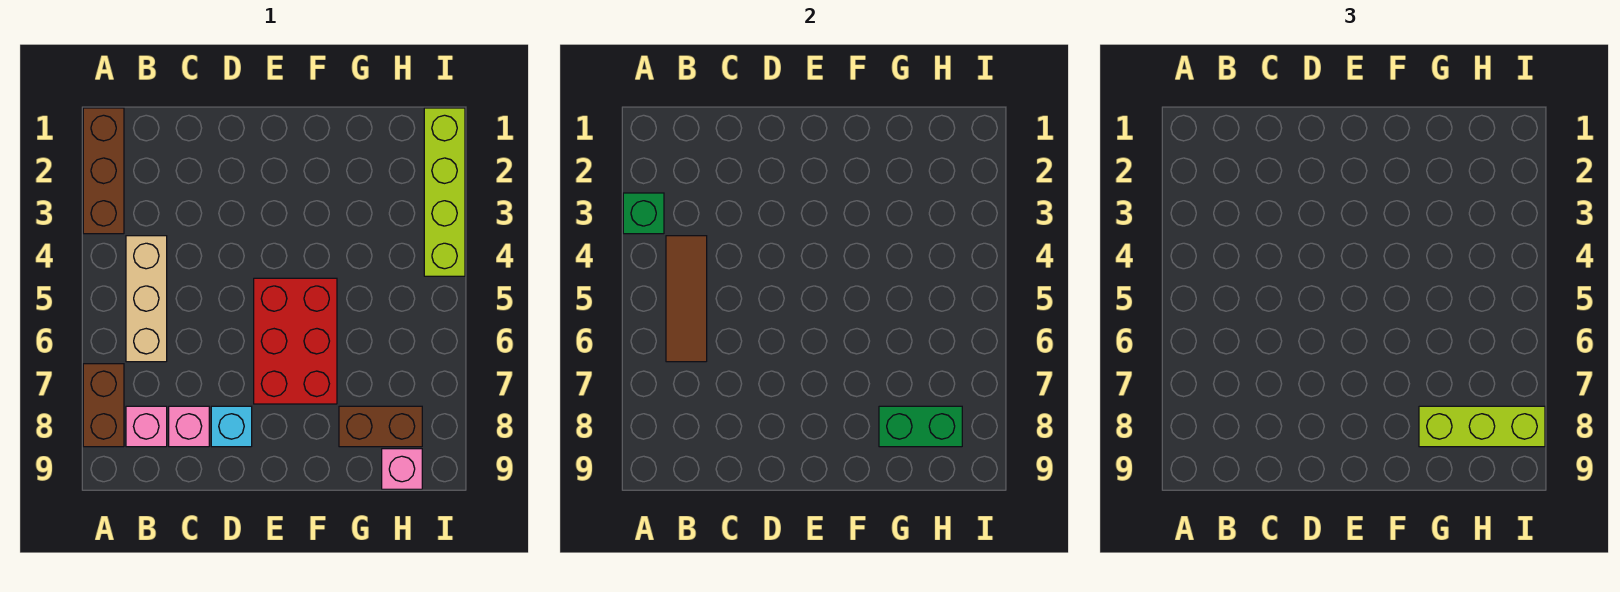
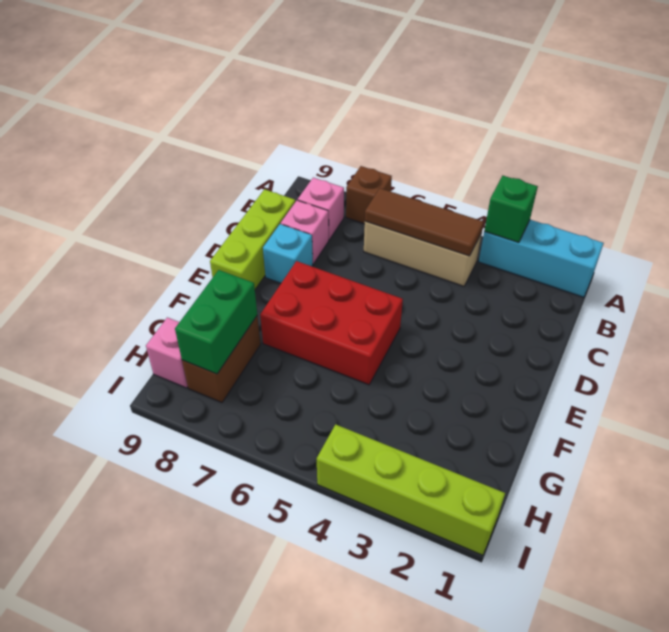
brown brick A1:A3 level 1 -> cyan brick A1:A3 level 1
brown brick A7:A8 level 1 -> brown brick A7 level 1
lime brick G8:I8 level 3 -> lime brick C9:E9 level 1

